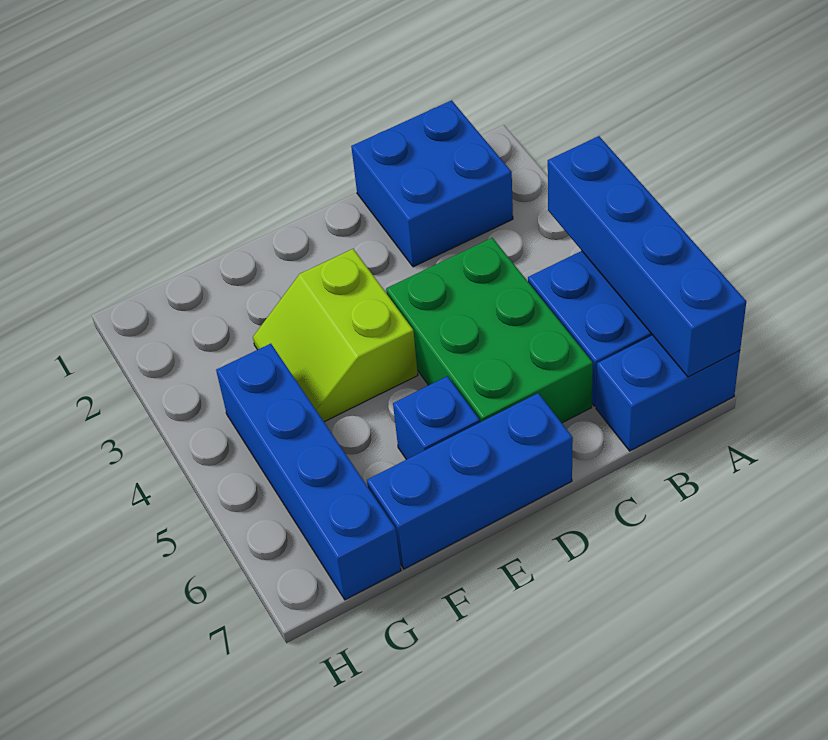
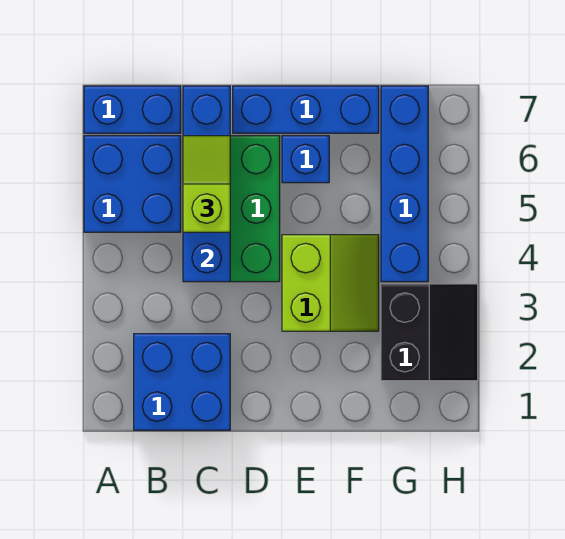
blue brick A4:A7 level 2 -> blue brick C4:C7 level 2
none -> lime slope C5:C6 level 3 top 5
none -> black slope G2:H3 level 1 top G

